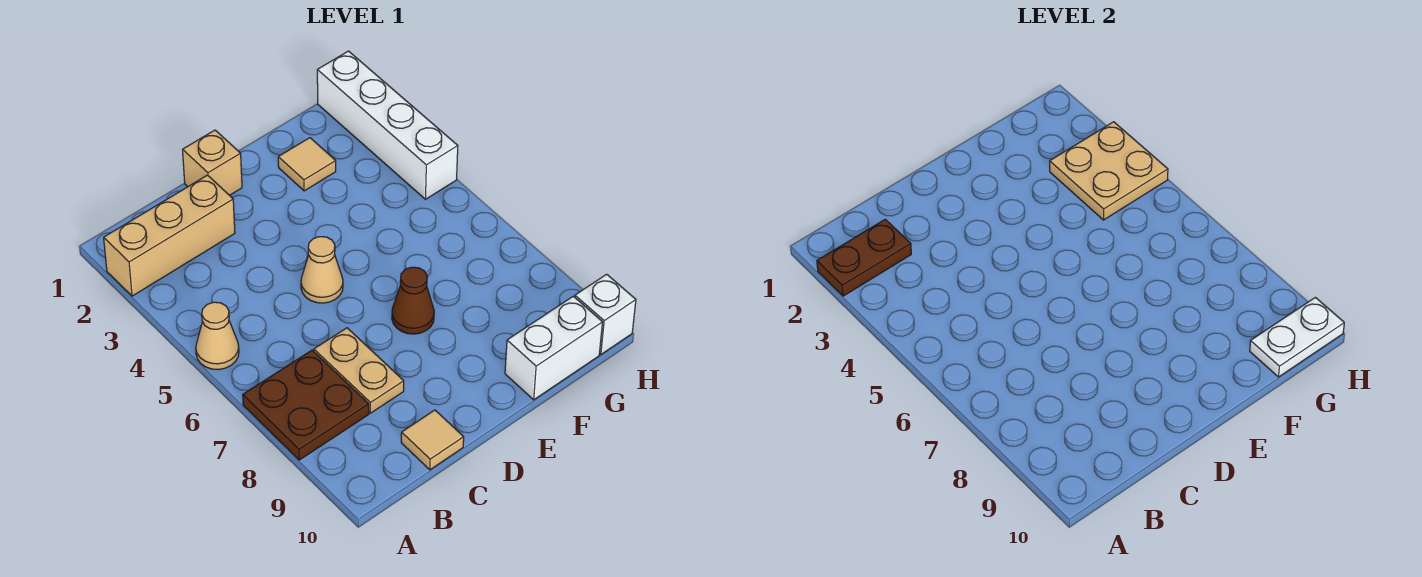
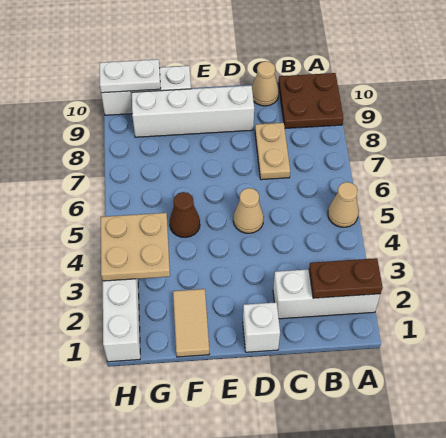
tan brick A2:C2 level 1 -> white brick A2:C2 level 1
brown plate A7:B8 level 1 -> brown plate A9:B10 level 1
tan tile C10 level 1 -> tan cone C10 level 1
tan brick D1 level 1 -> white brick D1 level 1
none -> white brick D9:G9 level 1
brown cone E7 level 1 -> brown cone F5 level 1
tan tile F2 level 1 -> tan tile F1:F2 level 1

